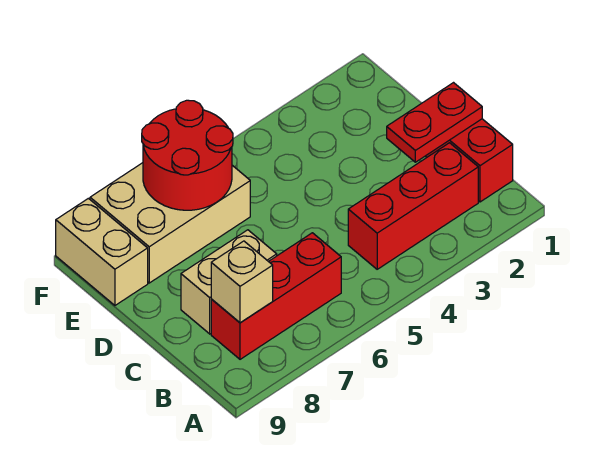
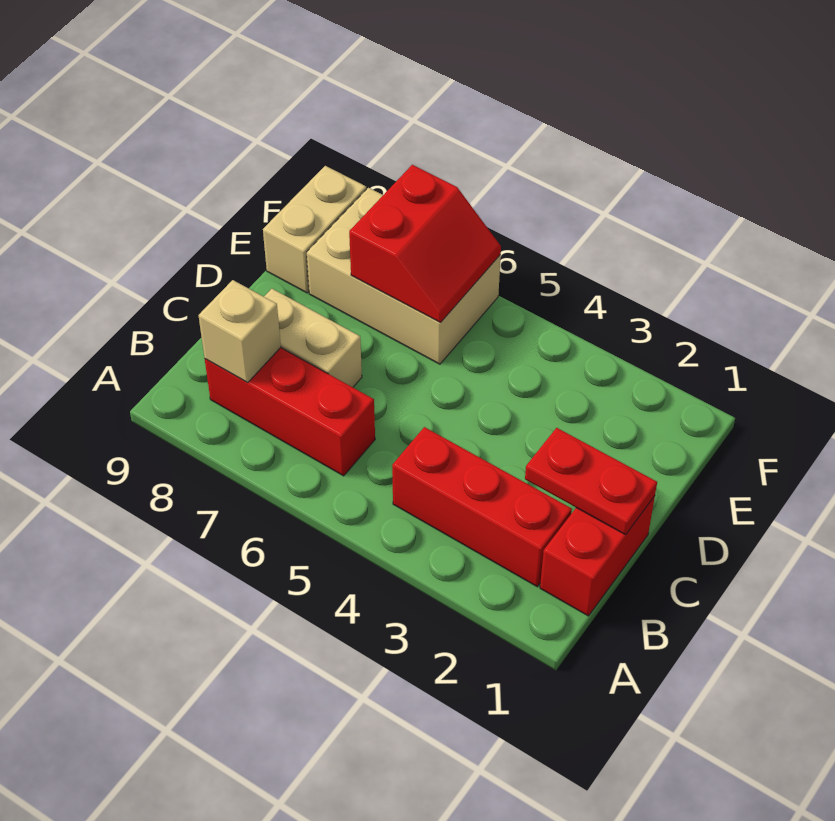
red round brick E6:F7 level 2 -> red slope E6:F7 level 2 top 7

